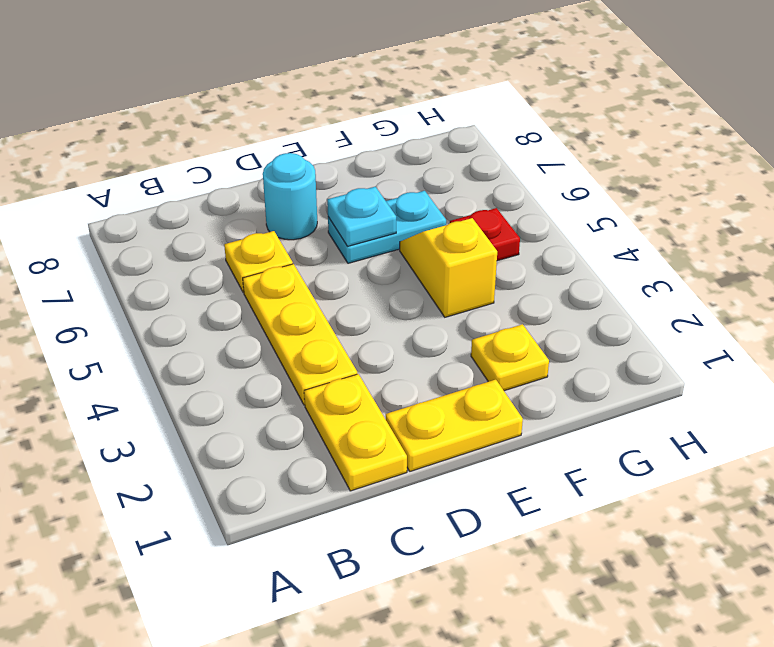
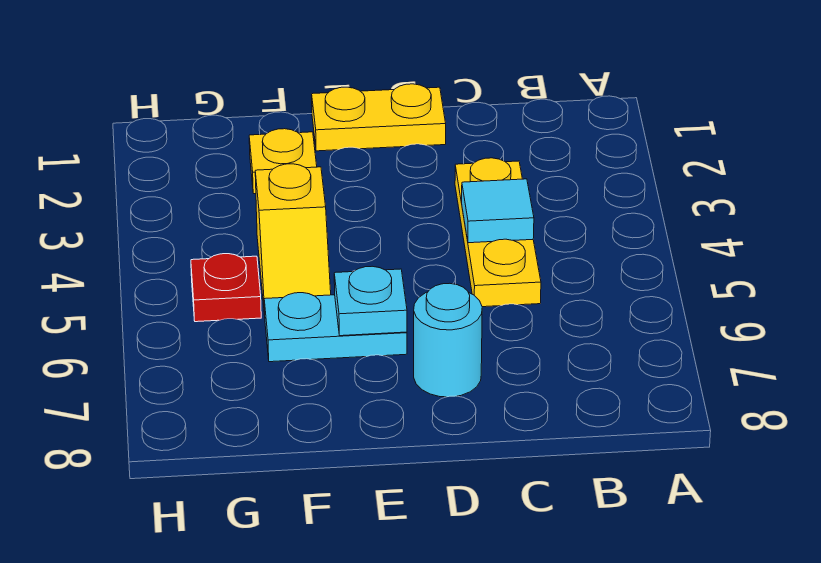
yellow plate C1:C2 level 1 -> none
none -> cyan tile C4 level 2
yellow plate C6 level 1 -> none

